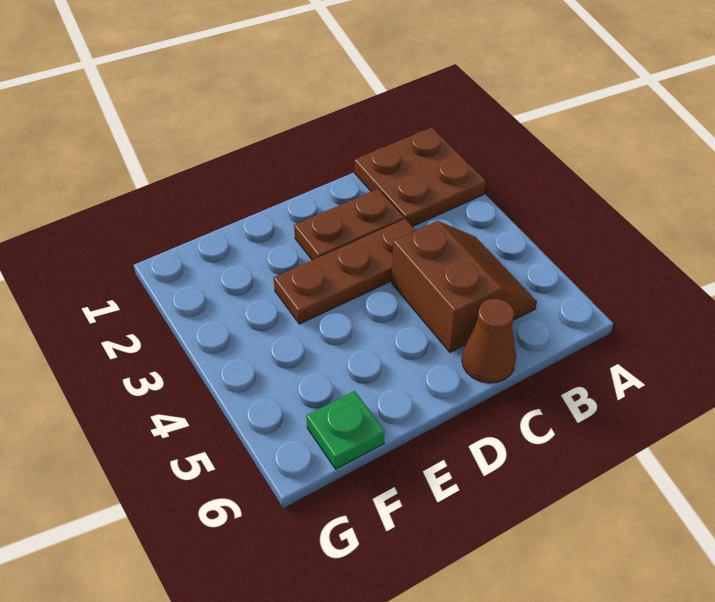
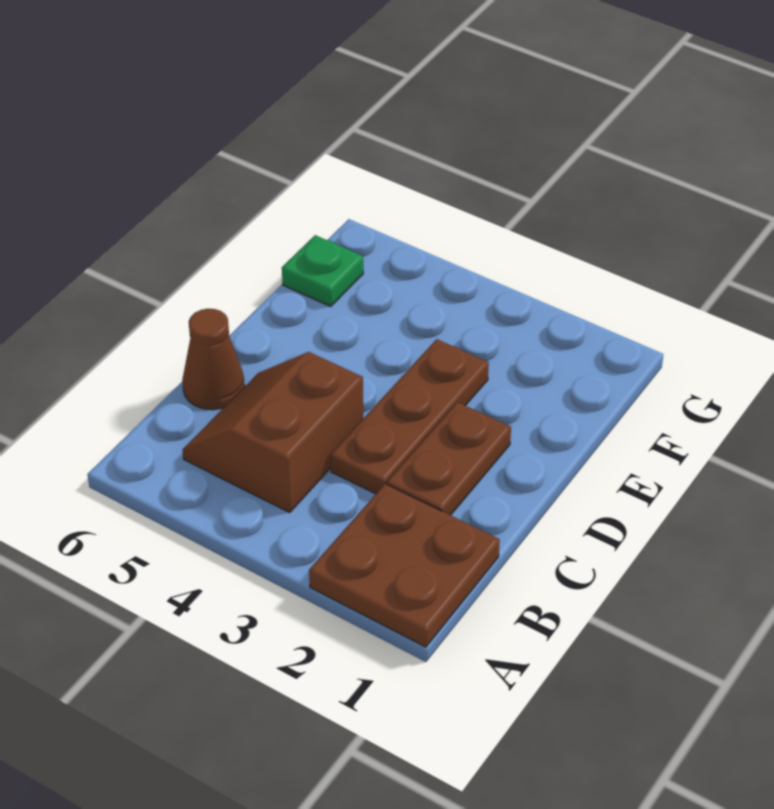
brown slope B4:C5 level 1 top C -> brown slope B4:C5 level 1 top 4

